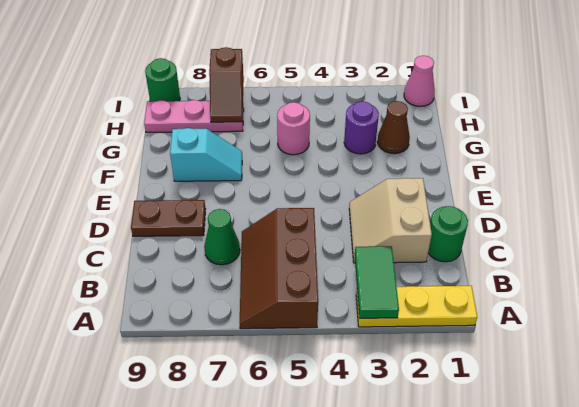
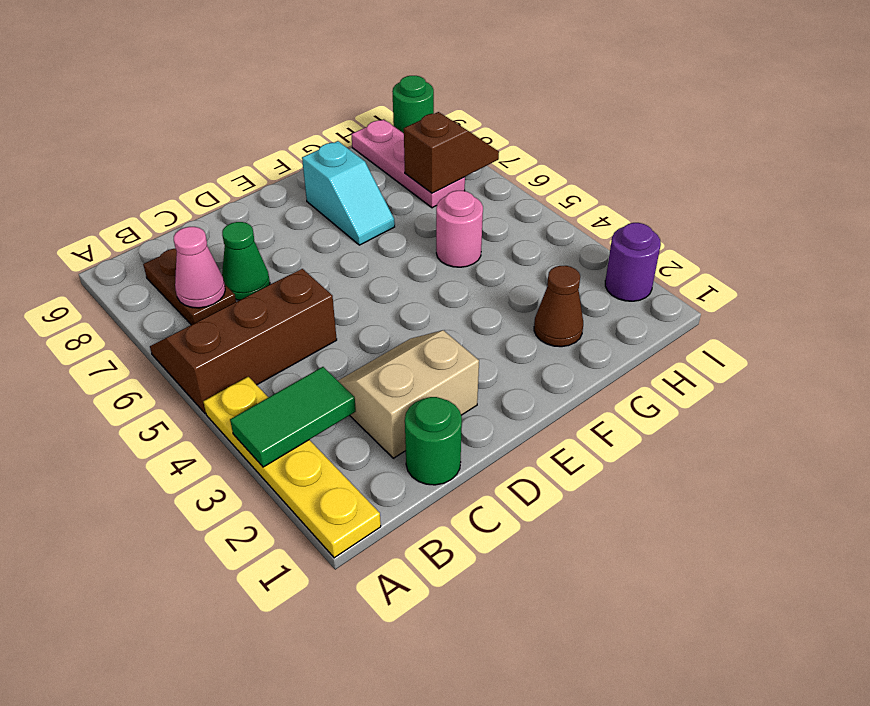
yellow plate A1:A3 level 1 -> yellow plate A1:A4 level 1
brown plate D8:D9 level 1 -> brown plate B7:B8 level 1
purple round brick G3 level 1 -> purple round brick I2 level 1
brown slope H7:I7 level 2 top I -> brown slope H7:I7 level 2 top H
pink cone I1 level 1 -> pink cone B7 level 2

